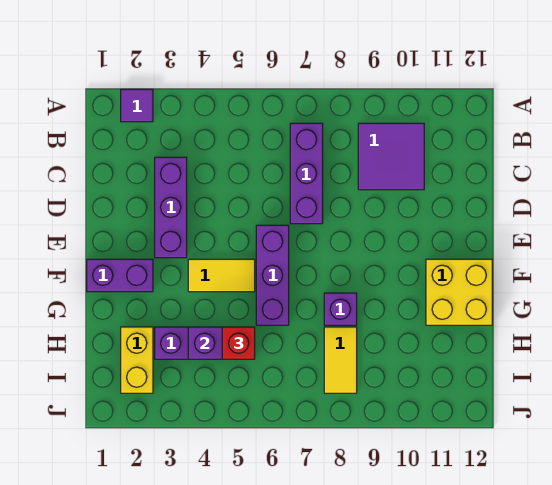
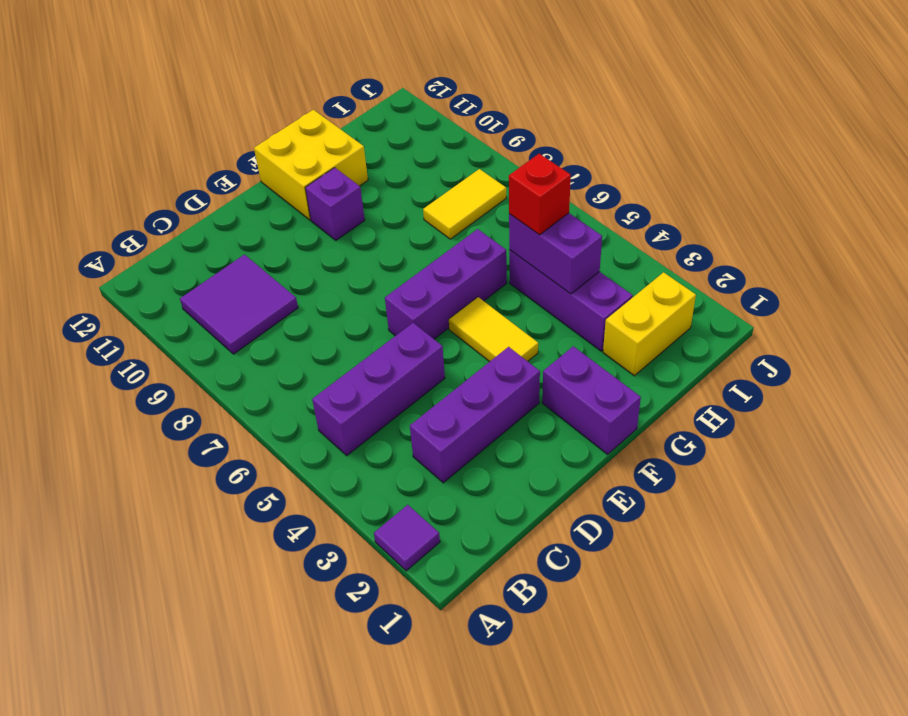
purple brick B7:D7 level 1 -> purple brick B5:D5 level 1
purple brick G8 level 1 -> purple brick F10 level 1

